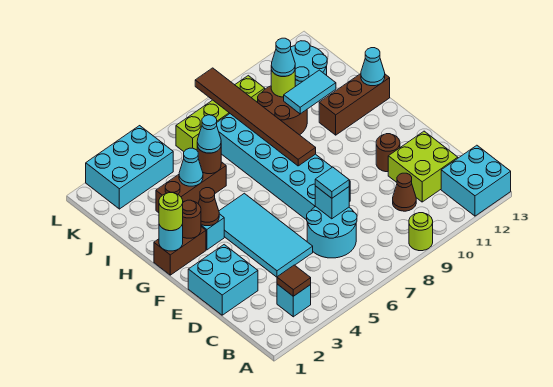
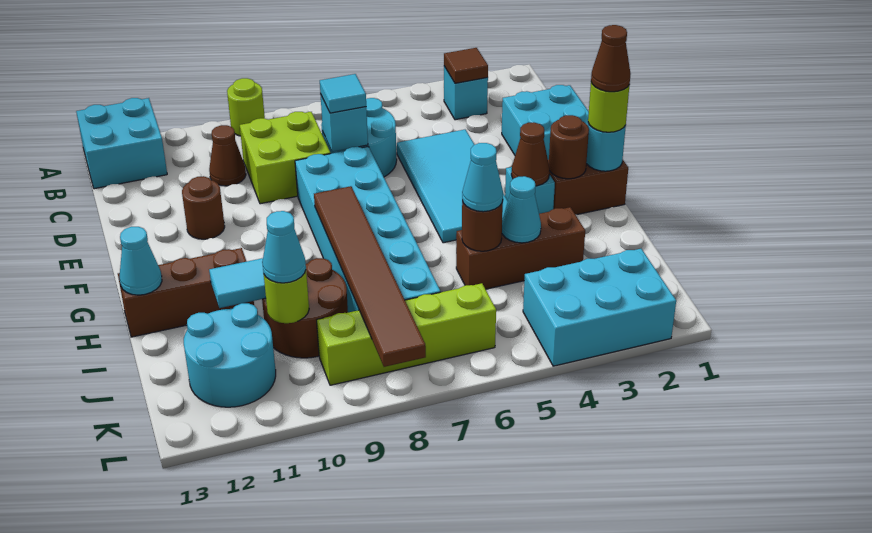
lime brick C11:D12 level 1 -> lime brick C8:D9 level 1
none -> brown cone G1 level 4

